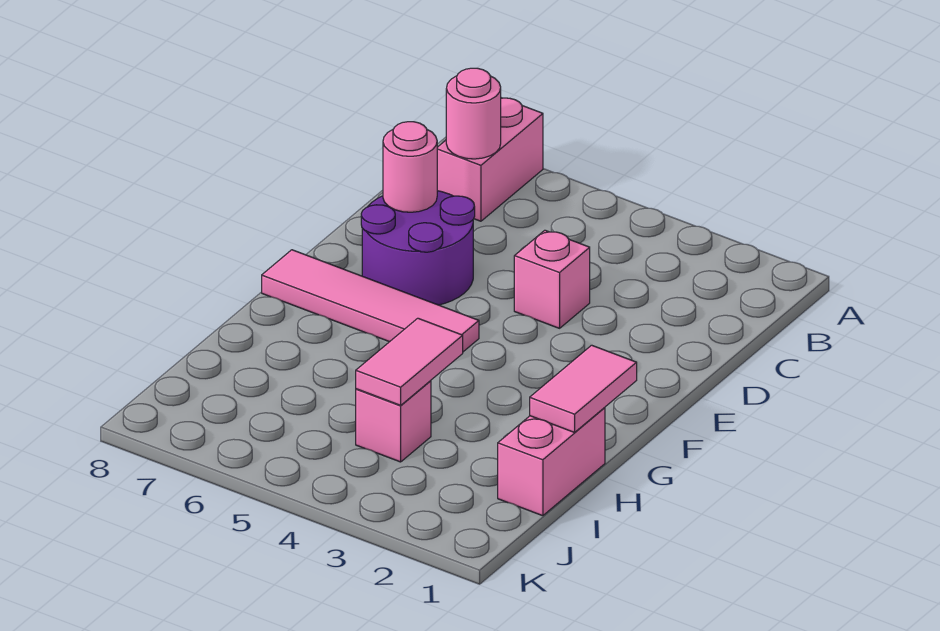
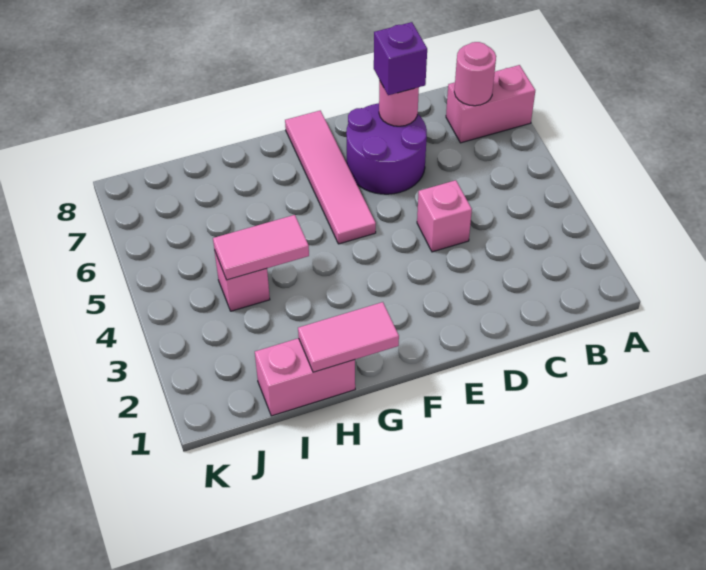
none -> purple brick D7 level 3

